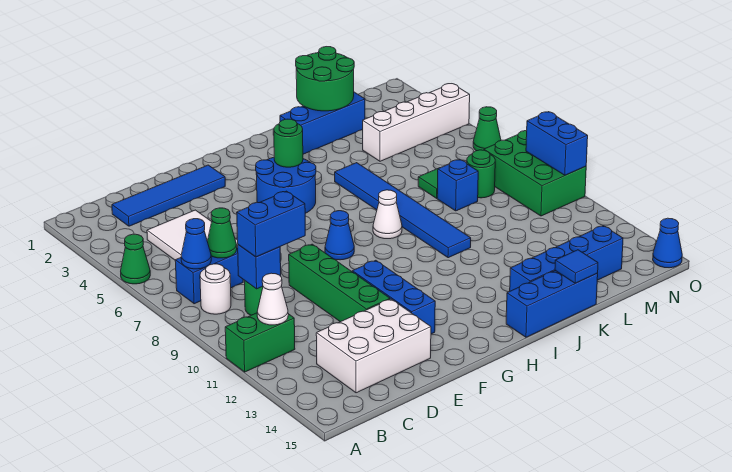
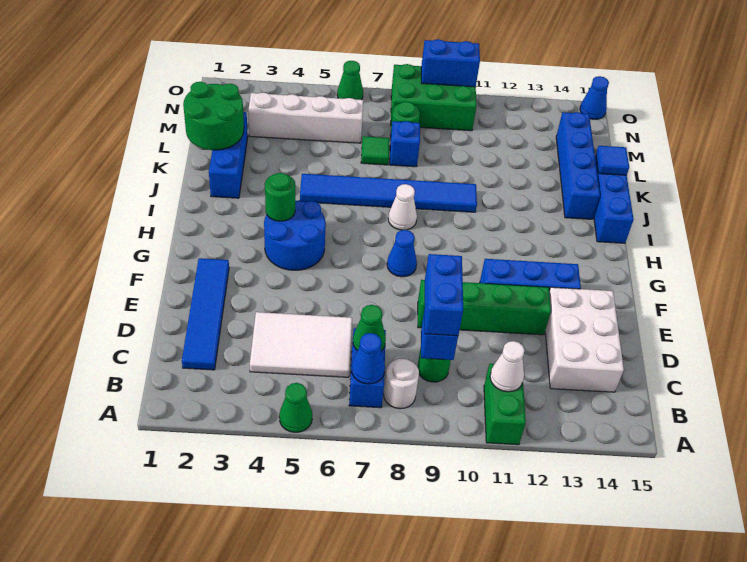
white brick L4:O4 level 1 -> white brick M3:M6 level 1

